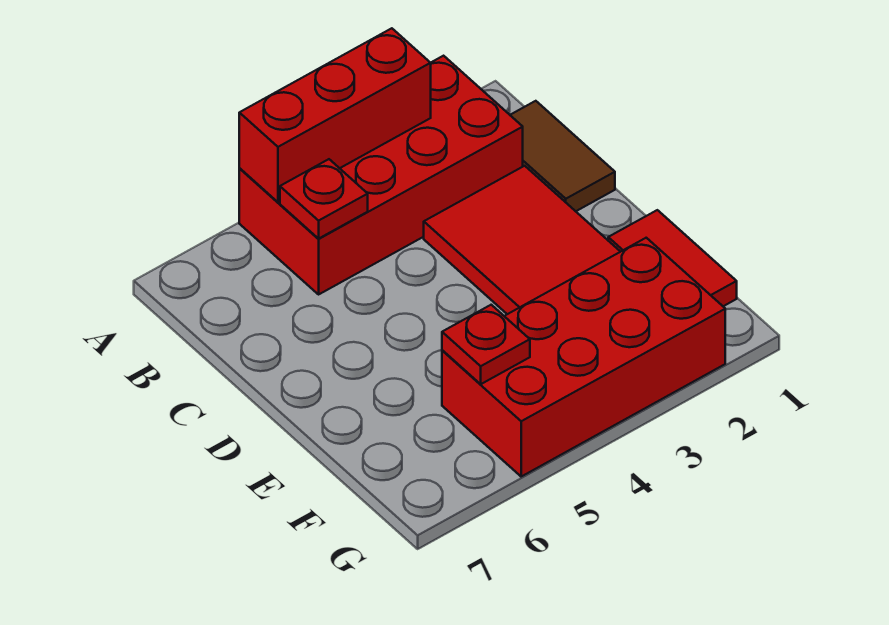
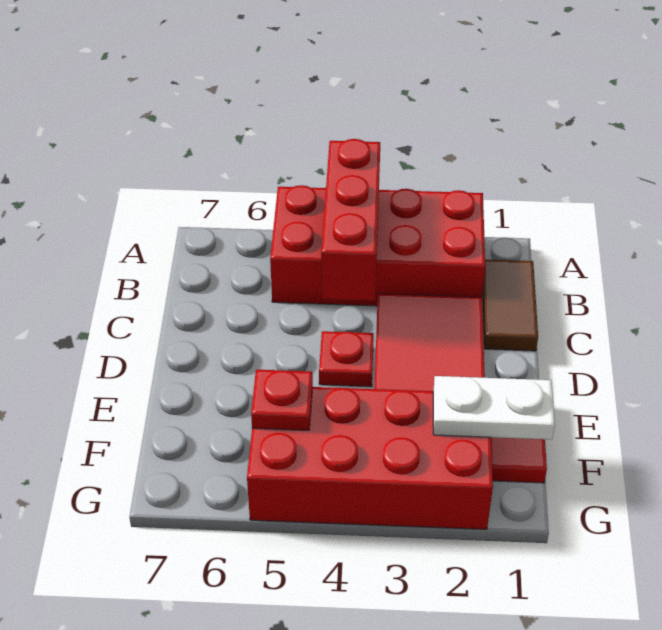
red brick A3:A5 level 2 -> red brick A4:C4 level 2
red plate B5 level 2 -> red plate D4 level 1
none -> white plate F1:F2 level 2

